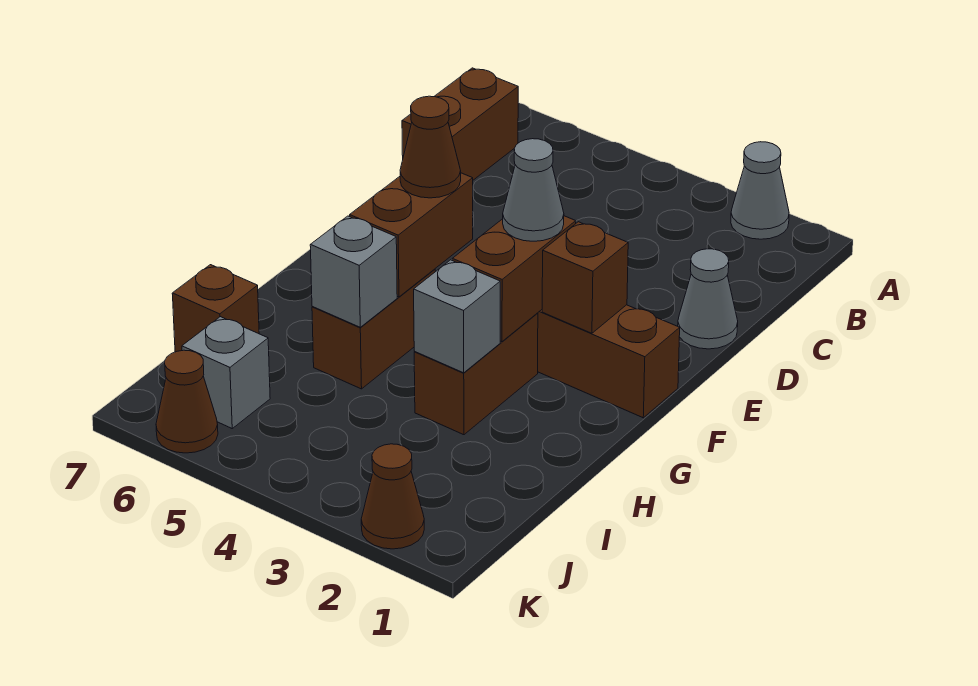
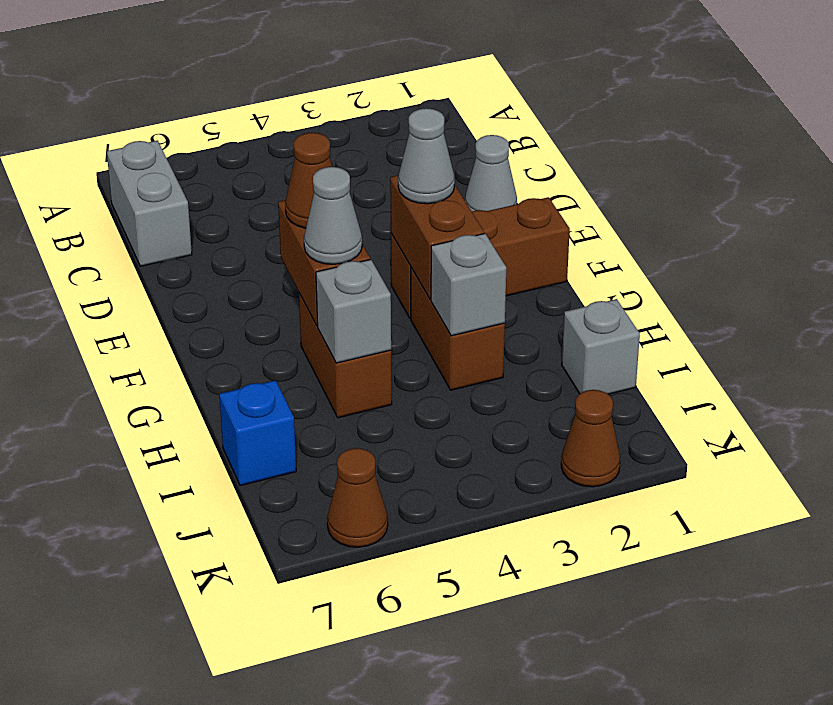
grey cone A2 level 1 -> grey cone G5 level 3
brown brick B7:C7 level 1 -> grey brick B7:C7 level 1
brown brick F2 level 2 -> none
brown brick I7 level 1 -> blue brick I7 level 1
grey brick J6 level 1 -> grey brick I1 level 1

